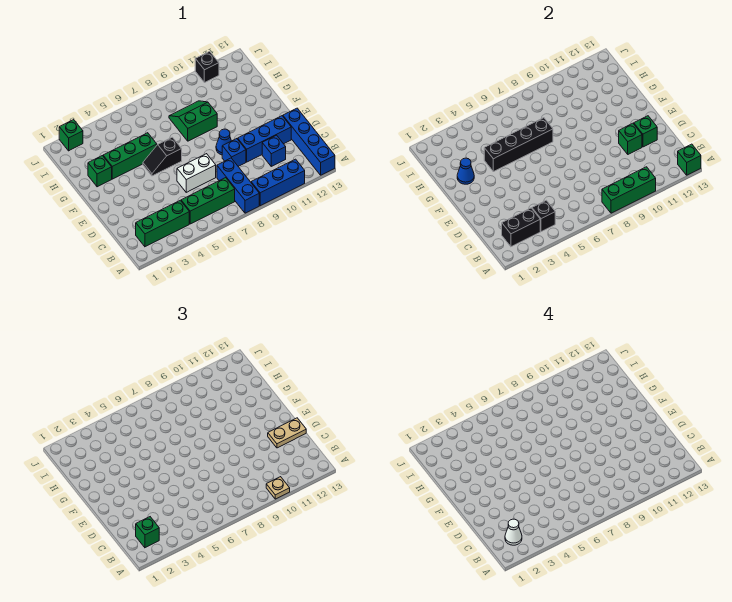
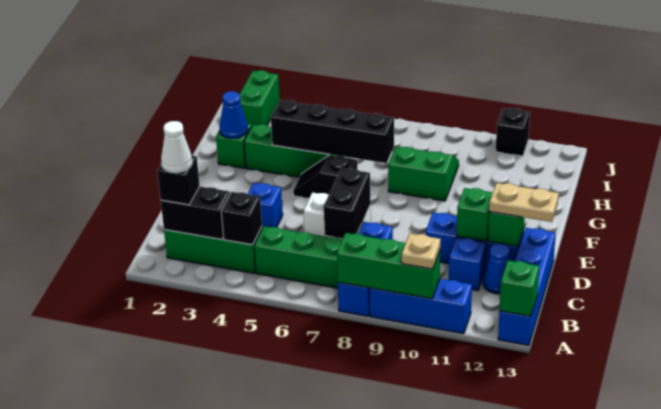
green brick B2 level 3 -> black brick B2 level 3
none -> black brick C7:D7 level 2
blue brick D9 level 1 -> blue brick D4 level 1
blue cone E9 level 1 -> blue cone C12 level 1
green brick J2 level 1 -> green brick I2:J2 level 1

